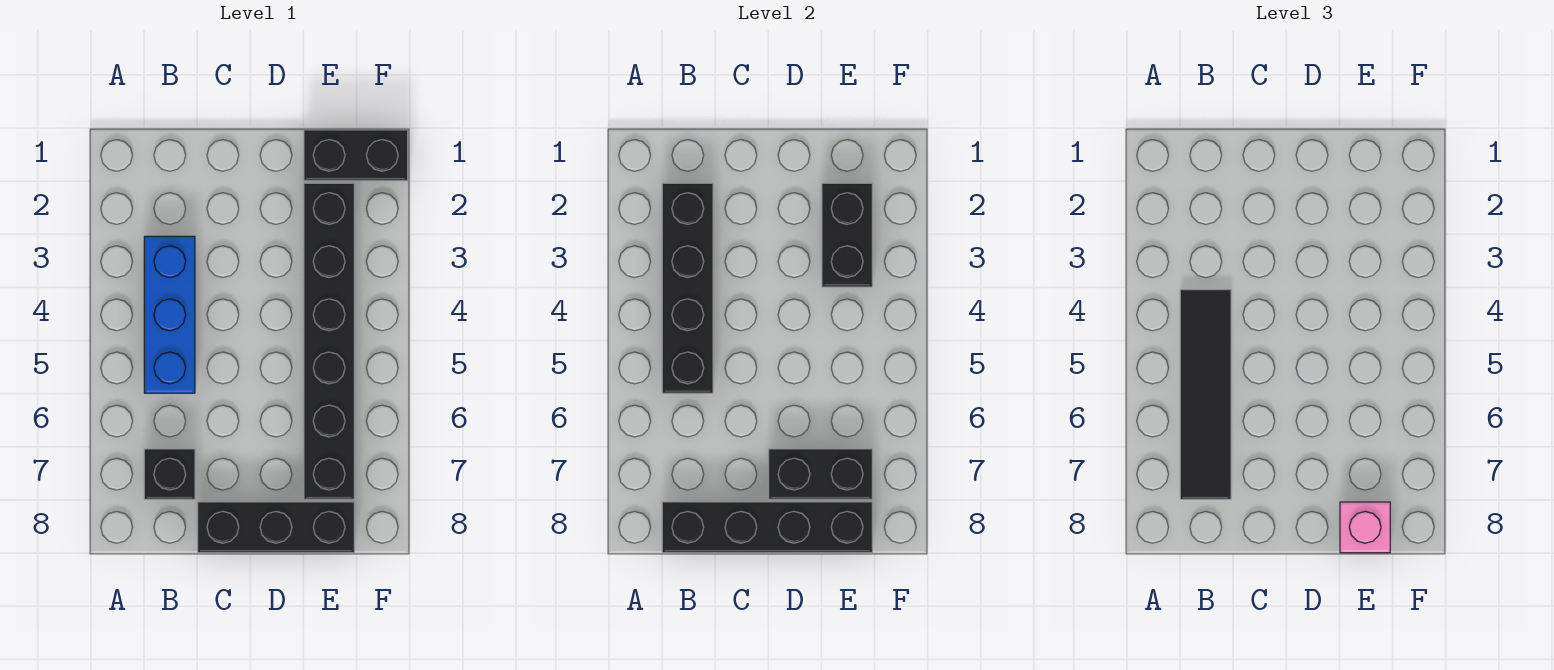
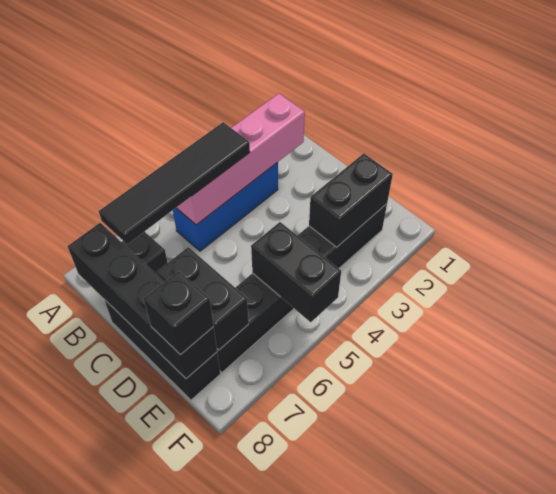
black brick B2:B5 level 2 -> pink brick B2:B5 level 2
black brick E1:F1 level 1 -> black brick E5:F5 level 2
pink brick E8 level 3 -> black brick E8 level 3

